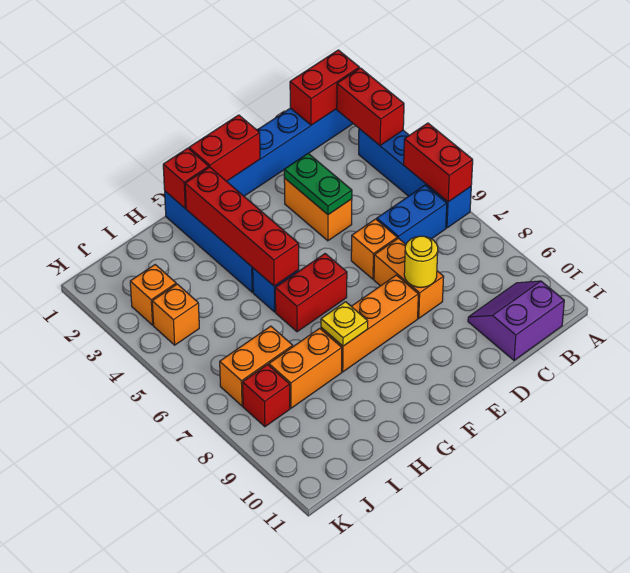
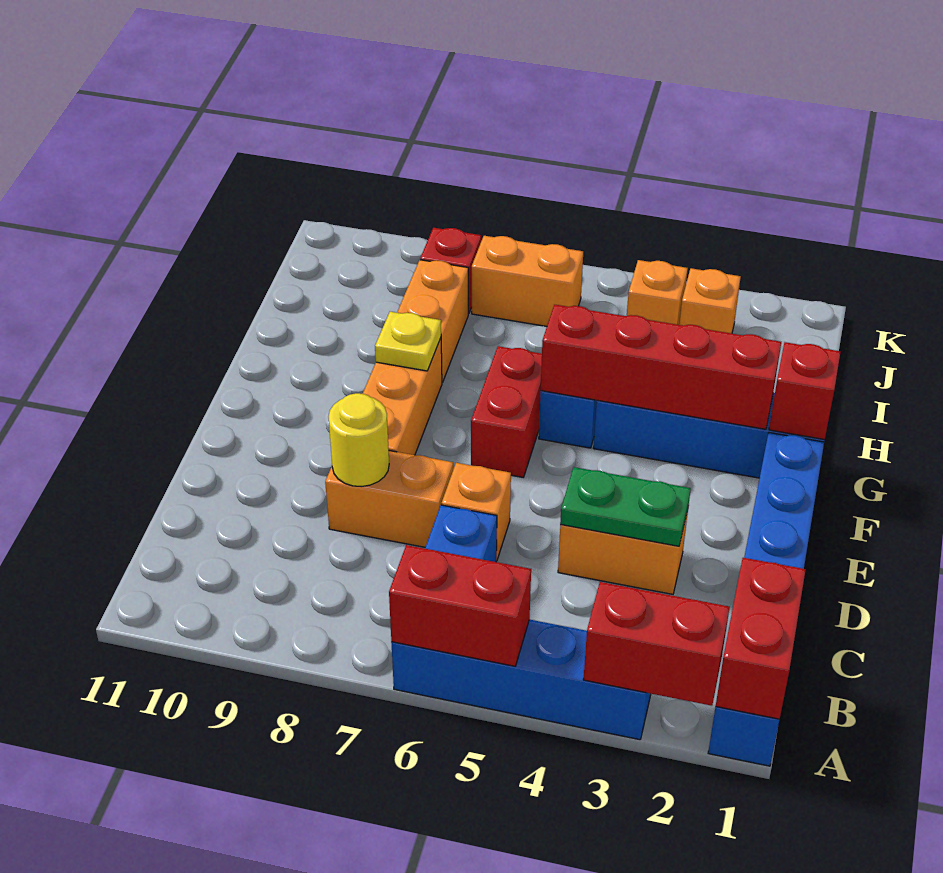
purple slope B10:C11 level 1 top 11 -> none
red brick E1:F1 level 2 -> none
orange brick I7:J7 level 1 -> orange brick J6:J7 level 1

